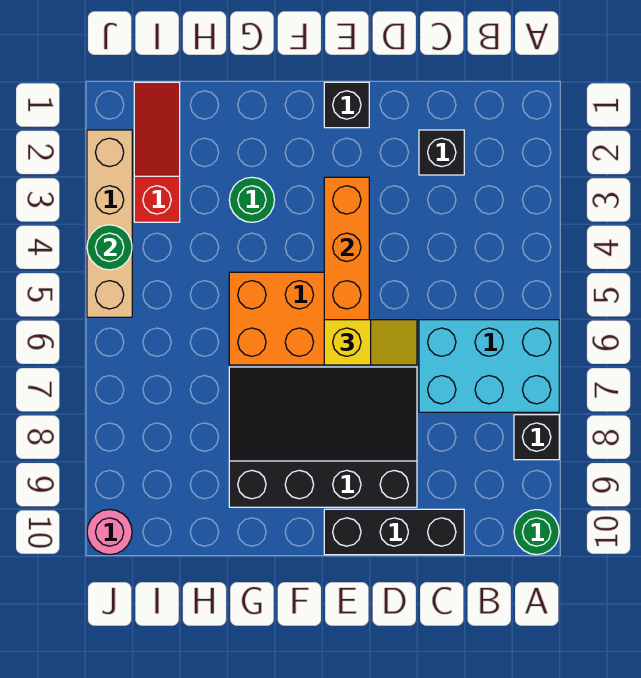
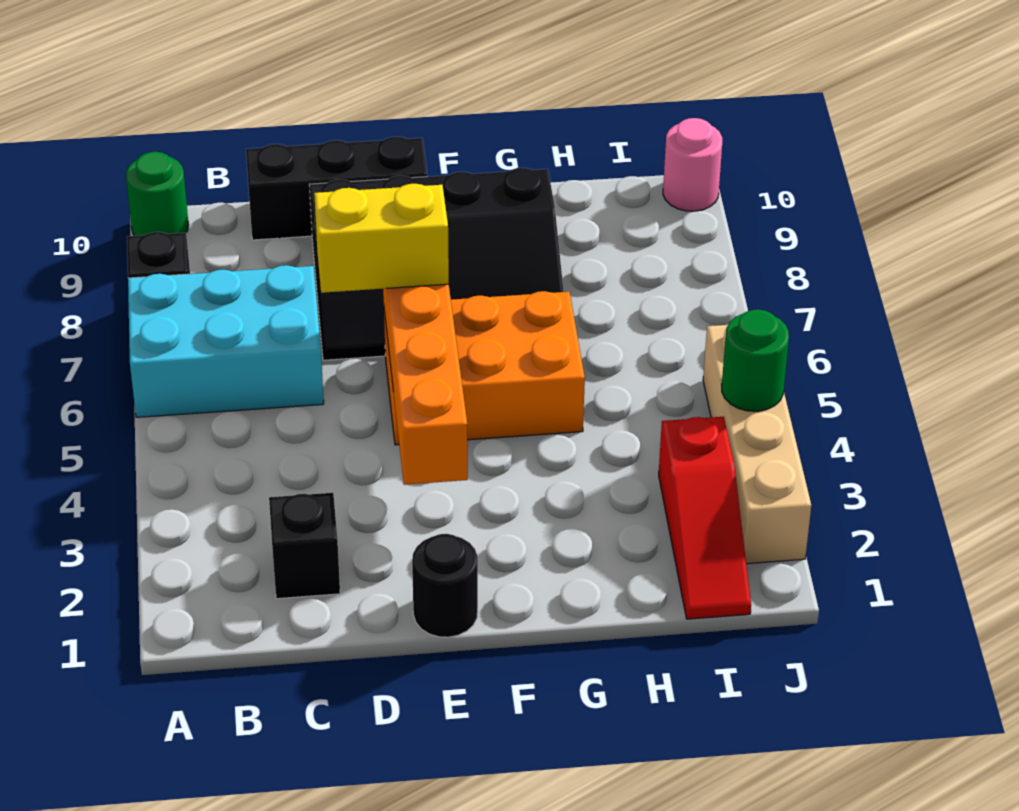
yellow slope D6:E6 level 3 top E -> yellow brick D6:E6 level 3
black brick E1 level 1 -> black round brick E1 level 1
green round brick G3 level 1 -> none

